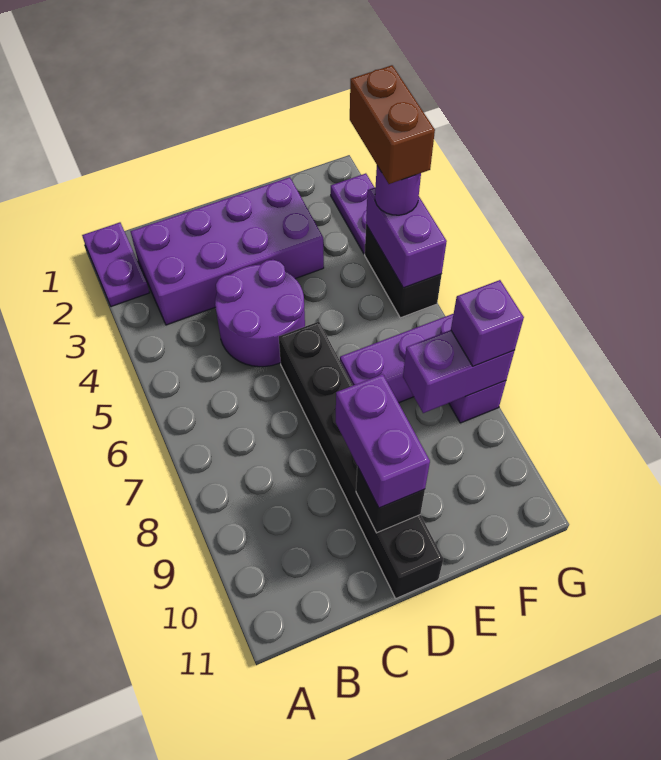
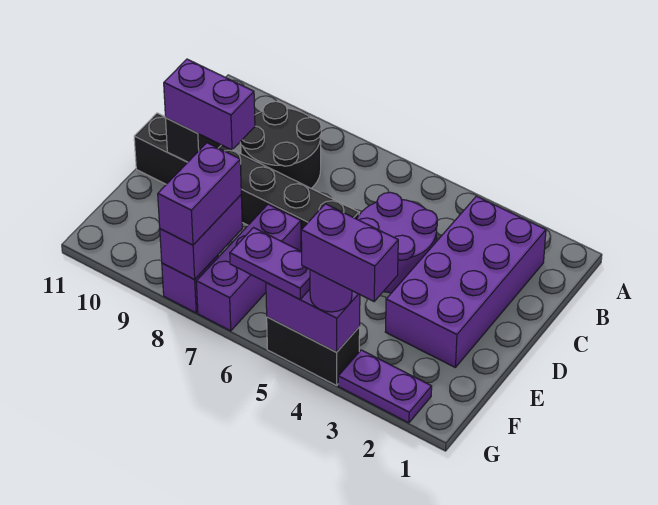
purple plate A1:A2 level 1 -> purple plate G5:G6 level 3
none -> black round brick B8:C9 level 1
brown brick G3:G4 level 4 -> purple brick G3:G4 level 4
purple brick G8 level 3 -> purple brick F8:G8 level 3

